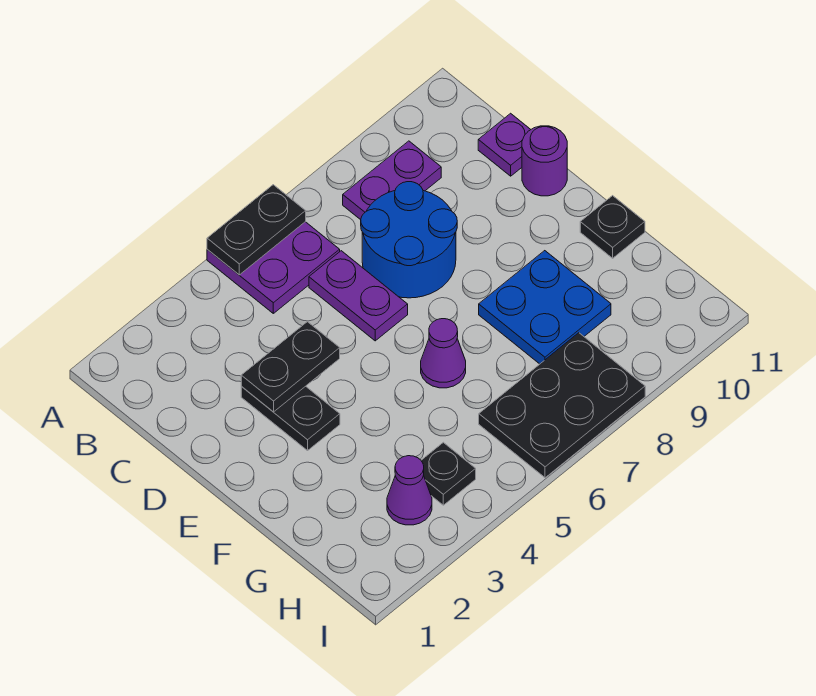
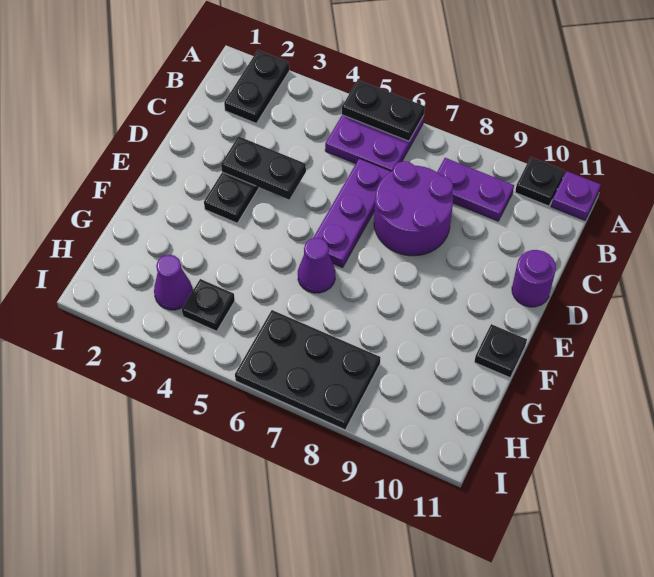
none -> black plate A2:B2 level 1
none -> black plate A10 level 1
purple plate C6:D6 level 1 -> purple plate C6:E6 level 1
blue round brick C7:D8 level 1 -> purple round brick C7:D8 level 1
purple plate C11 level 1 -> purple plate A11 level 1
blue plate F8:G9 level 1 -> none

